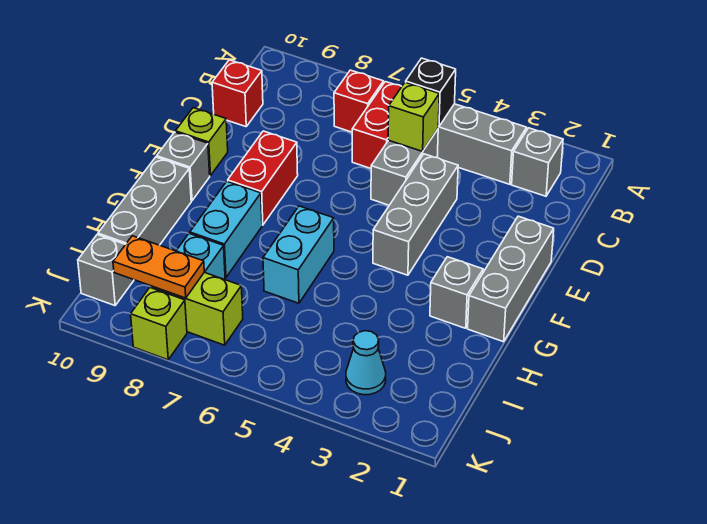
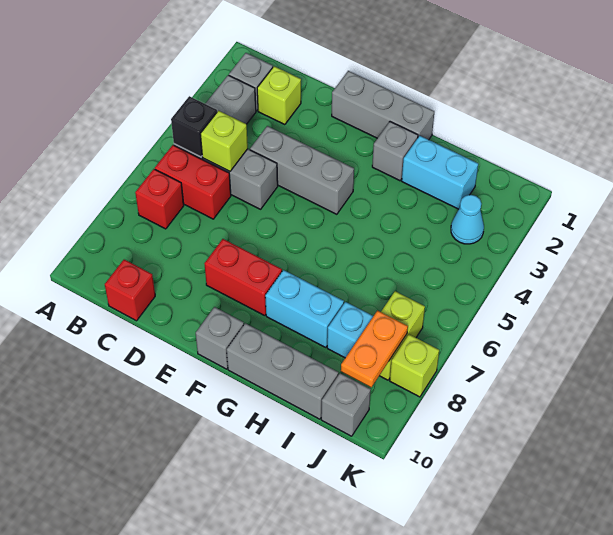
lime brick E10 level 1 -> lime brick C2 level 1
cyan brick G6:H6 level 1 -> cyan brick H2:I2 level 1

